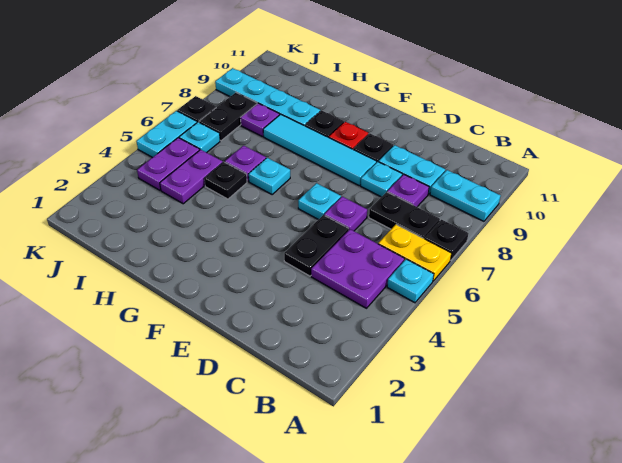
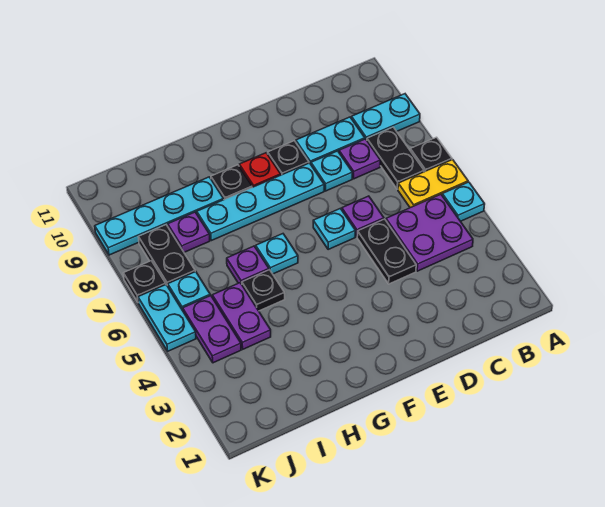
black plate B7:C7 level 1 -> black plate B7:B8 level 1
cyan tile E8:H8 level 1 -> cyan plate E8:H8 level 1

